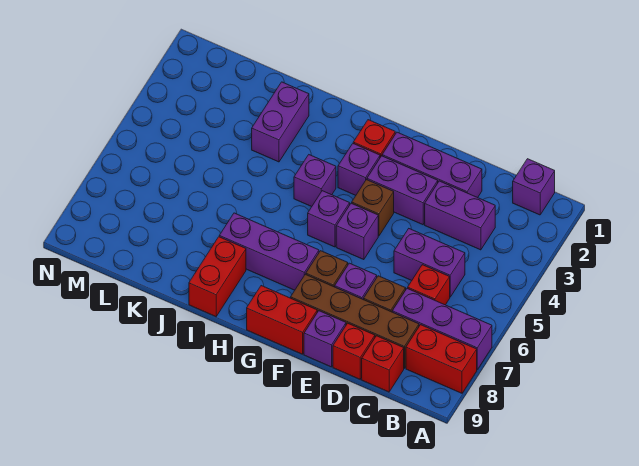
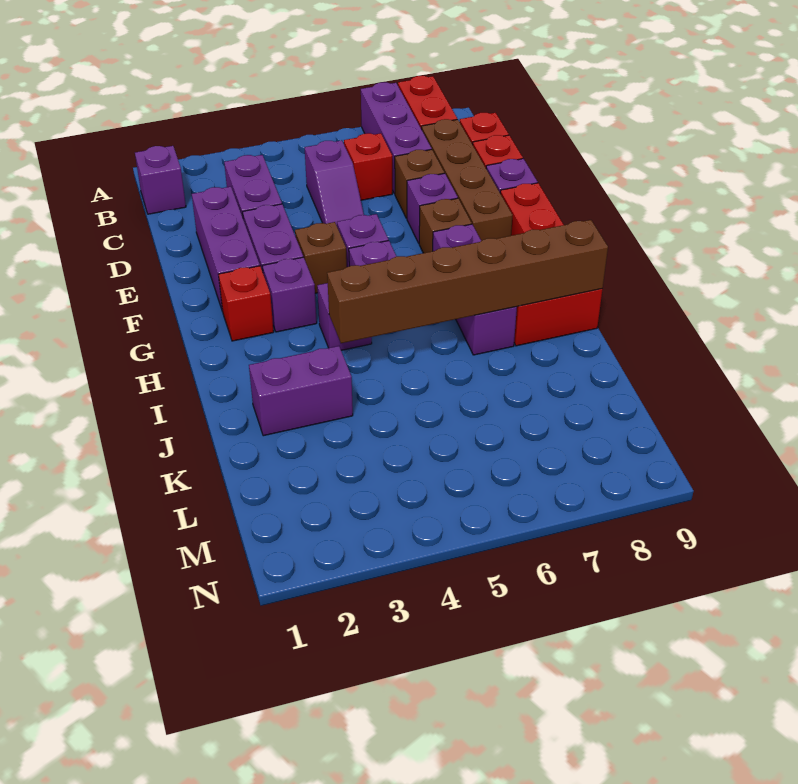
purple brick C5:D5 level 1 -> purple slope C5:D5 level 1 top C
none -> brown brick I4:I9 level 2

